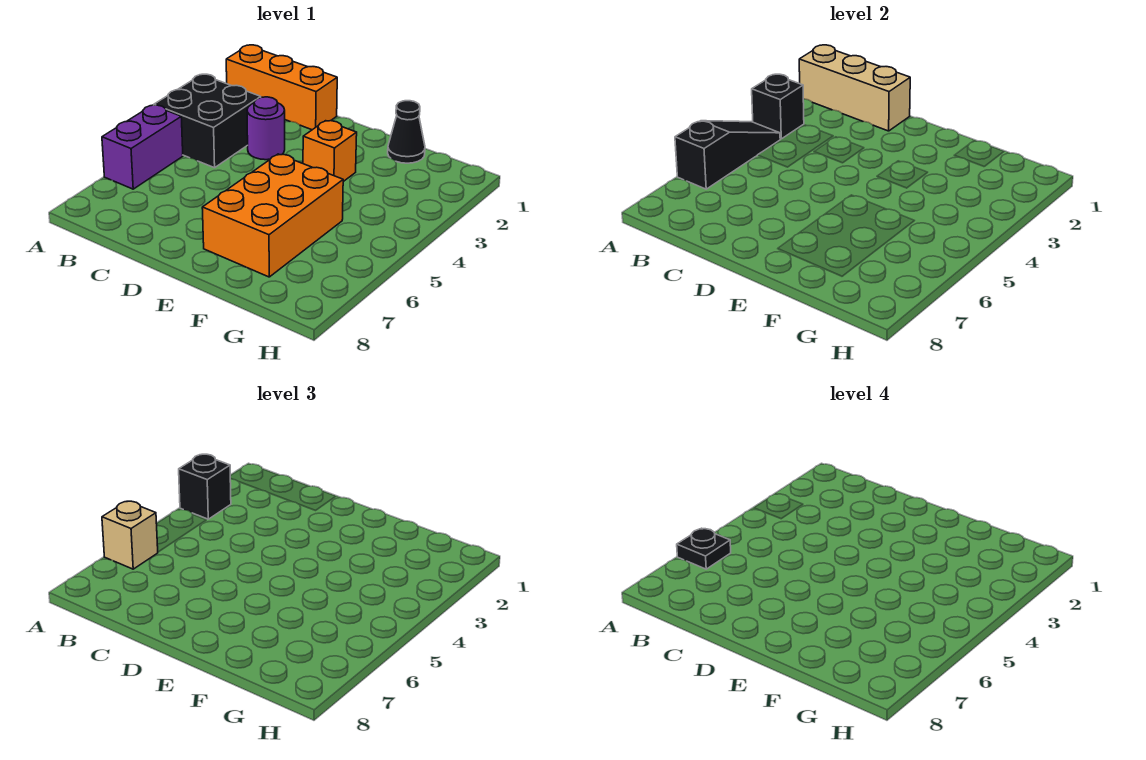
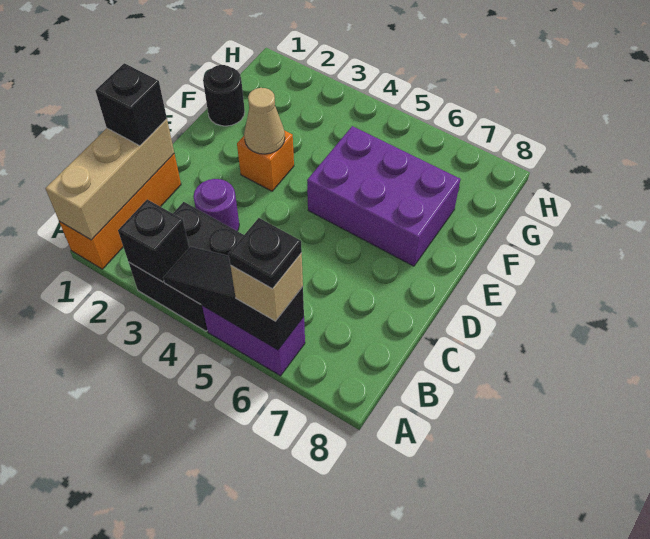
black brick A3 level 3 -> black brick C1 level 3
none -> tan cone E3 level 2
orange brick E5:F7 level 1 -> purple brick E5:F7 level 1
black cone F1 level 1 -> black round brick F1 level 1

